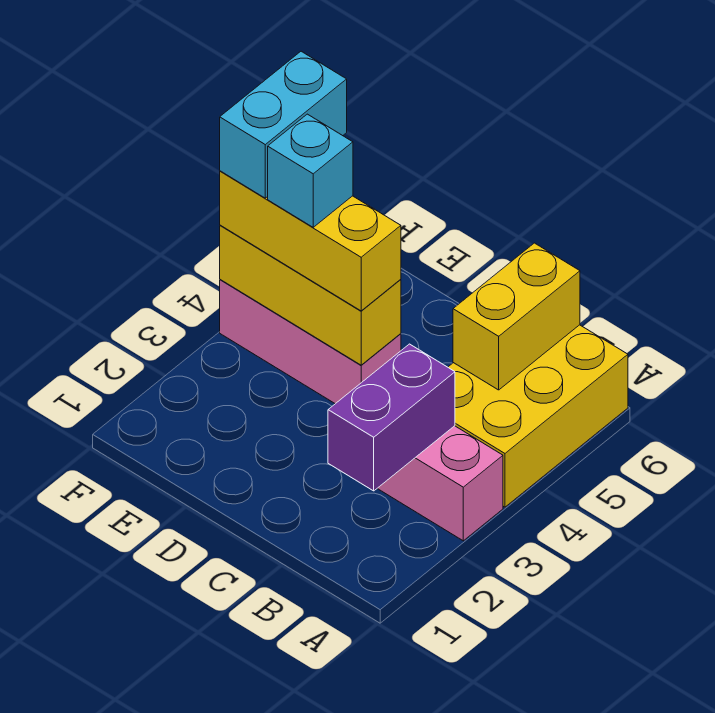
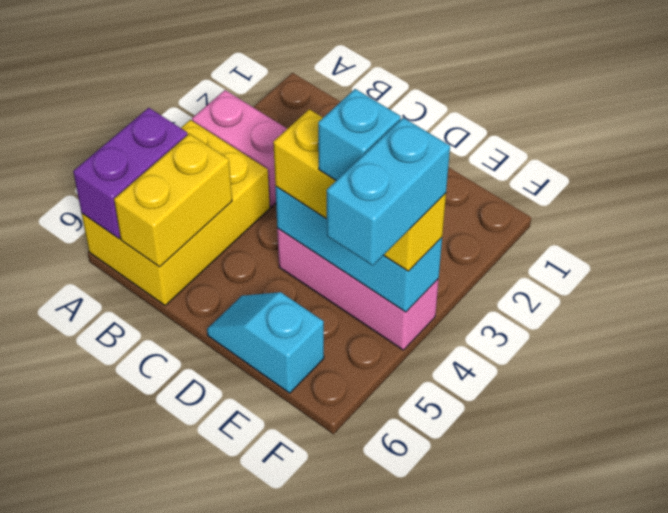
purple brick B2:B3 level 2 -> purple brick A5:A6 level 2
yellow brick D4:F4 level 2 -> cyan brick D4:F4 level 2
none -> cyan slope D6:E6 level 1 top E

